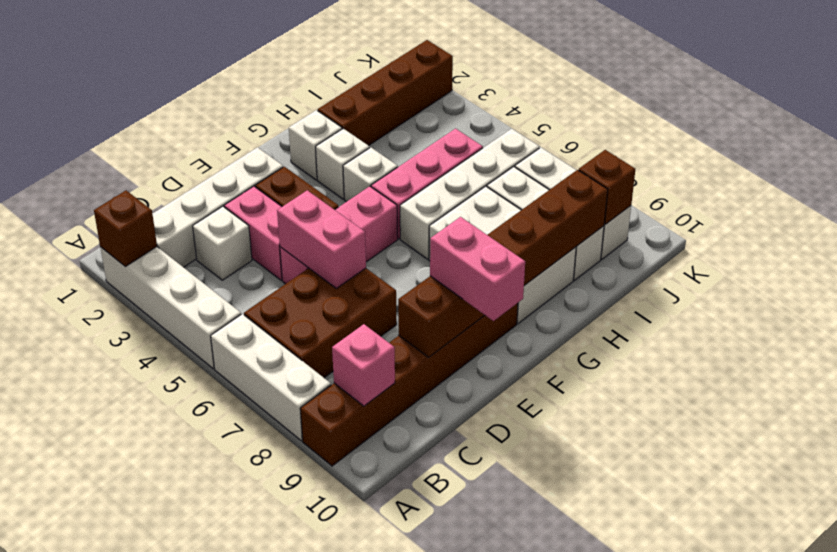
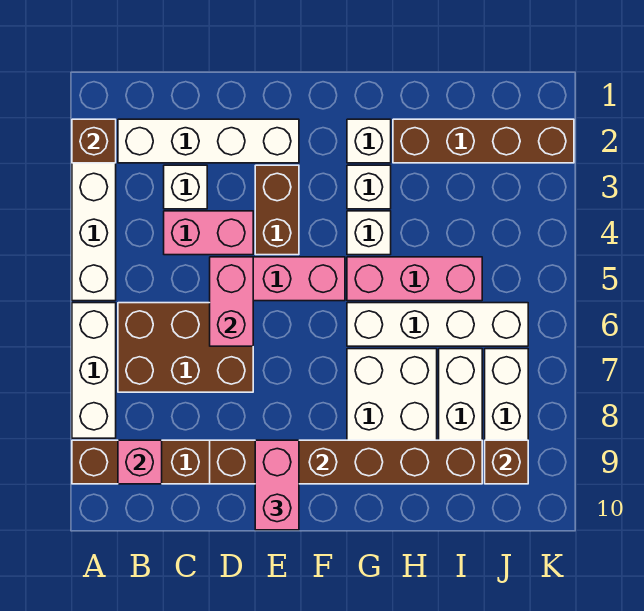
pink brick D3:D4 level 1 -> pink brick C4:D4 level 1

